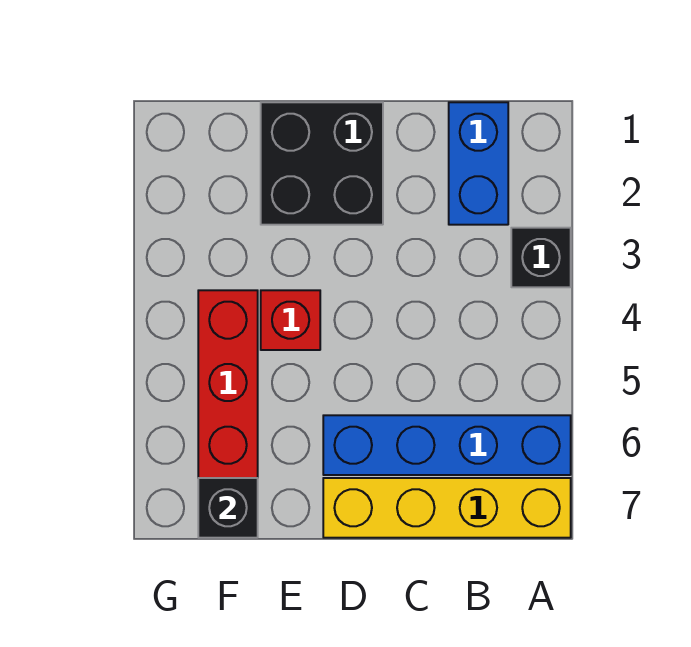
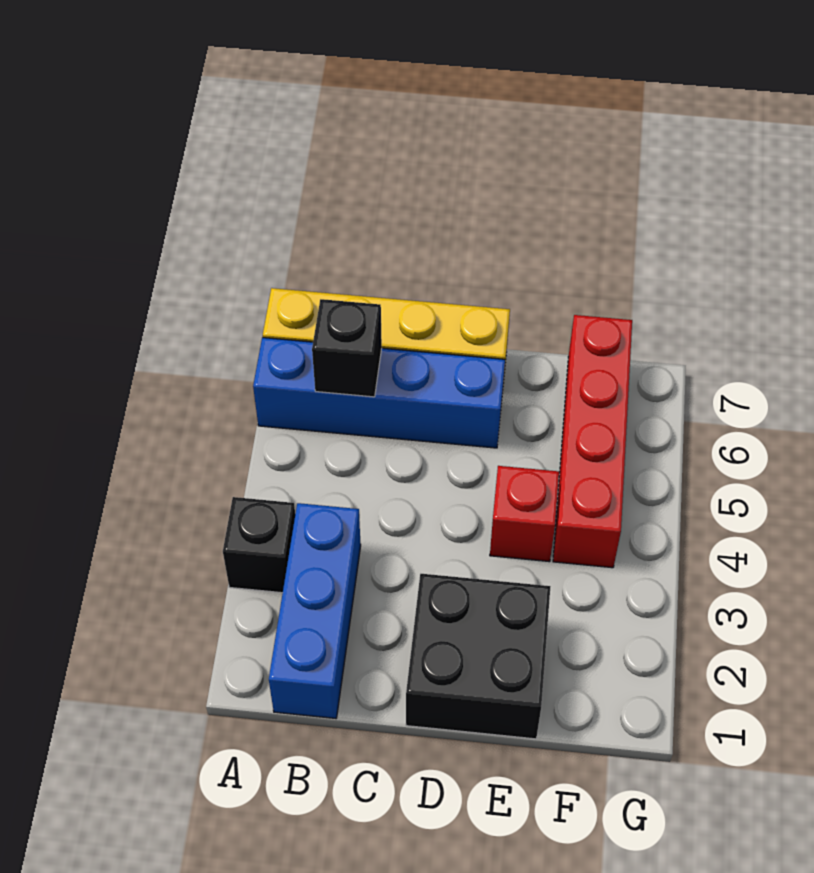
blue brick B1:B2 level 1 -> blue brick B1:B3 level 1
black brick F7 level 2 -> black brick B6 level 2

